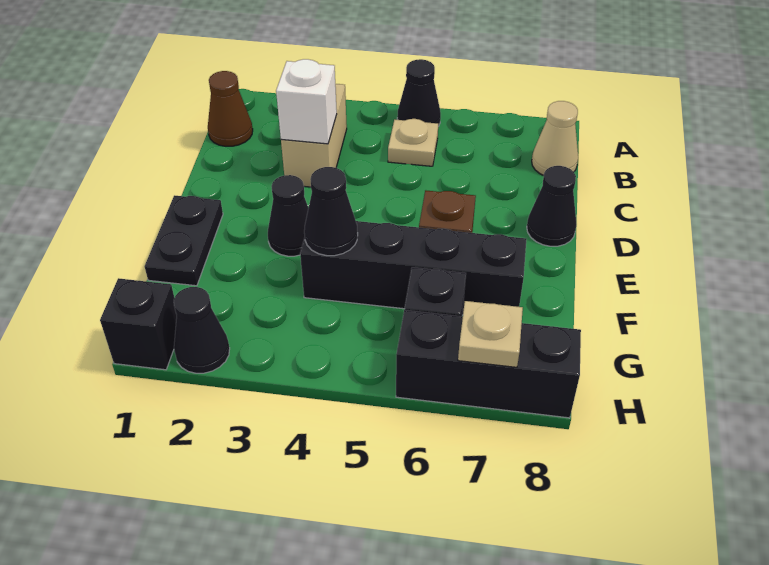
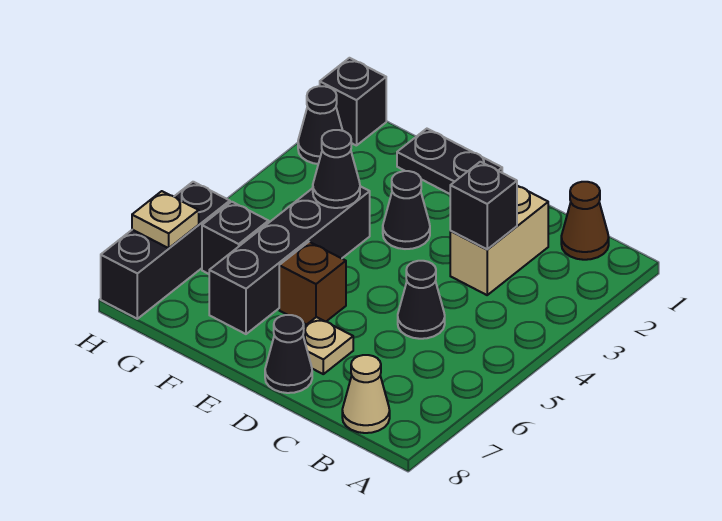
black cone A5 level 1 -> black cone C5 level 1
tan brick B3:C3 level 1 -> tan brick C2:C3 level 1
tan plate B5 level 1 -> tan plate D7 level 1
white brick C3 level 2 -> black brick C3 level 2

